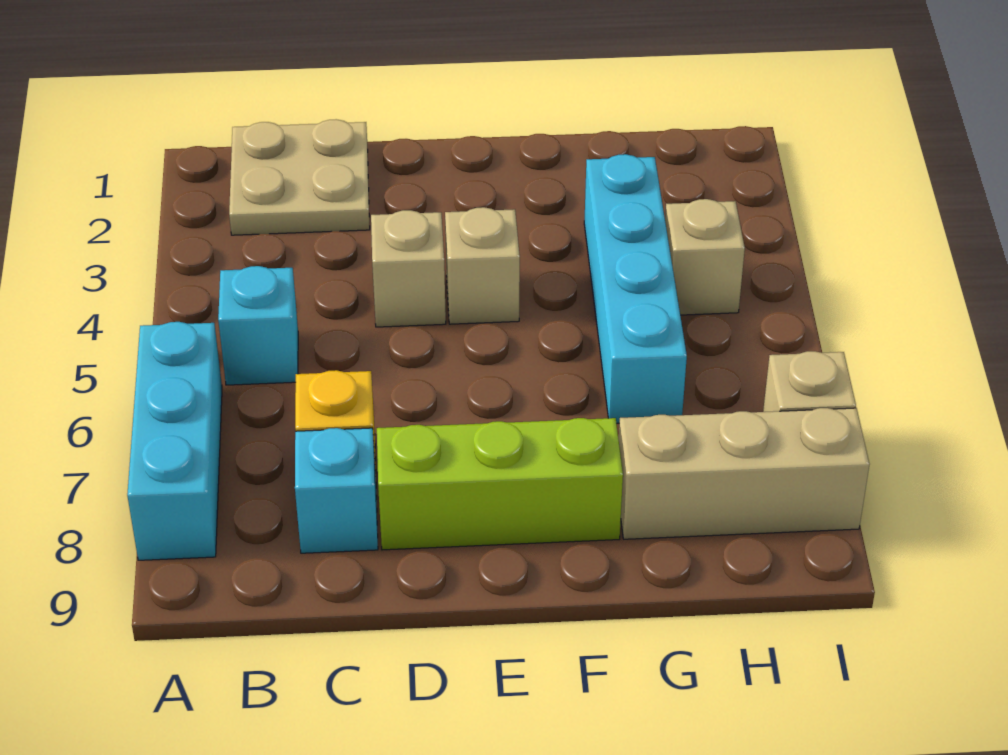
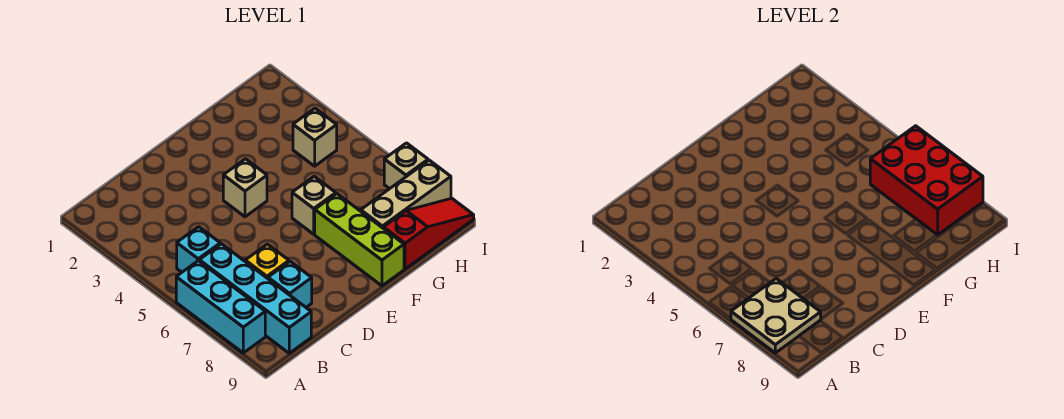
tan plate B1:C2 level 1 -> tan plate A7:B8 level 2
tan brick D4 level 1 -> tan brick F6 level 1
lime brick D8:F8 level 1 -> lime brick F7:F9 level 1
cyan brick G3:G6 level 1 -> cyan brick B6:B9 level 1
none -> red slope G9:I9 level 1 top G
none -> red brick H6:I8 level 2

